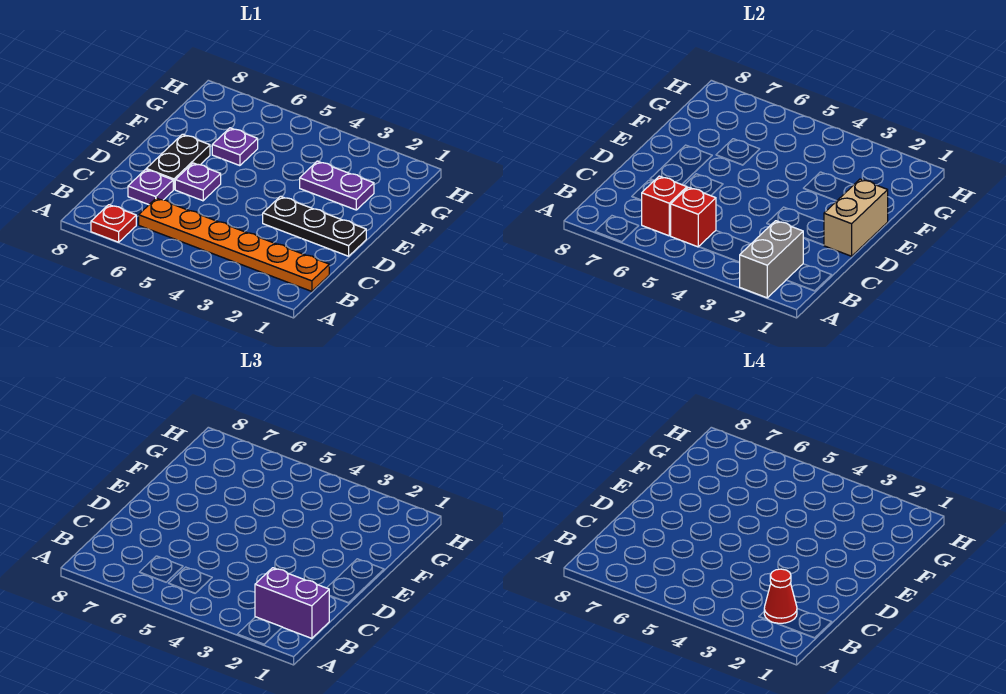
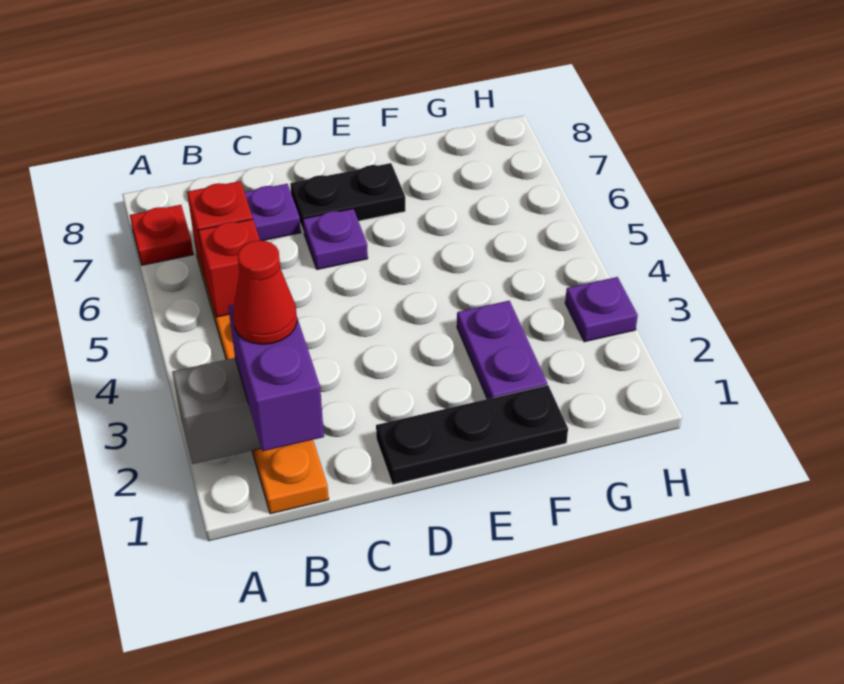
black plate D1:D3 level 1 -> black plate D1:F1 level 1
tan brick D1:E1 level 2 -> none
purple plate F6 level 1 -> purple plate H3 level 1

